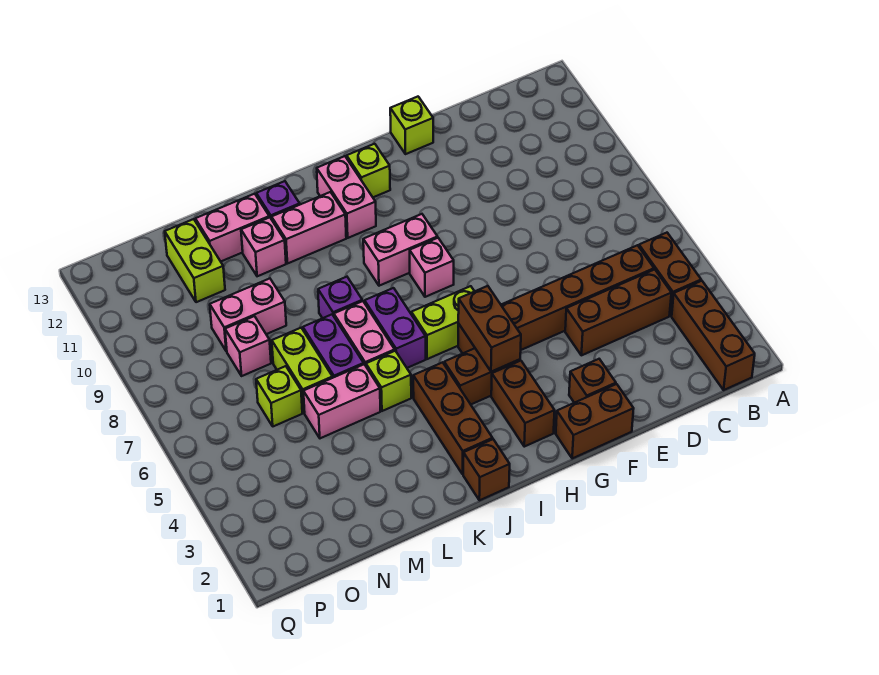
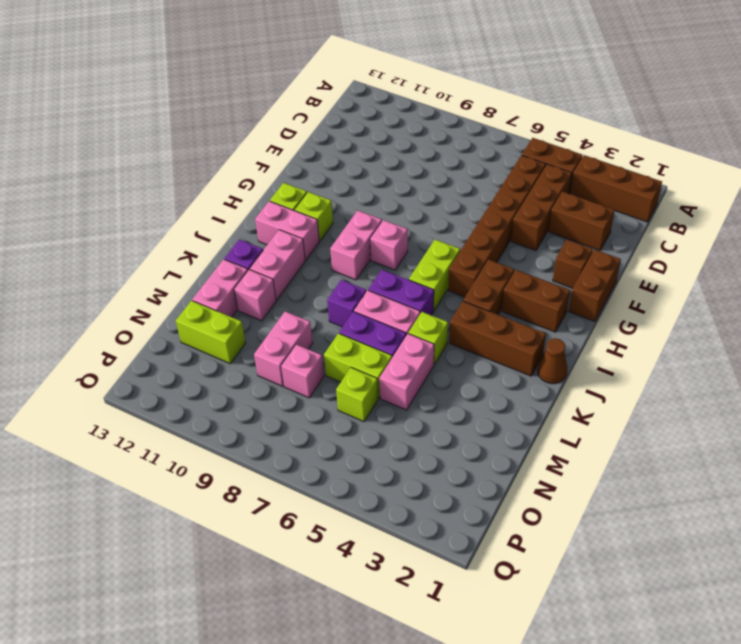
lime brick F13 level 1 -> lime brick H11 level 1
brown brick H4:H5 level 2 -> brown brick D2:D3 level 1
brown brick J1 level 1 -> brown cone J1 level 1

